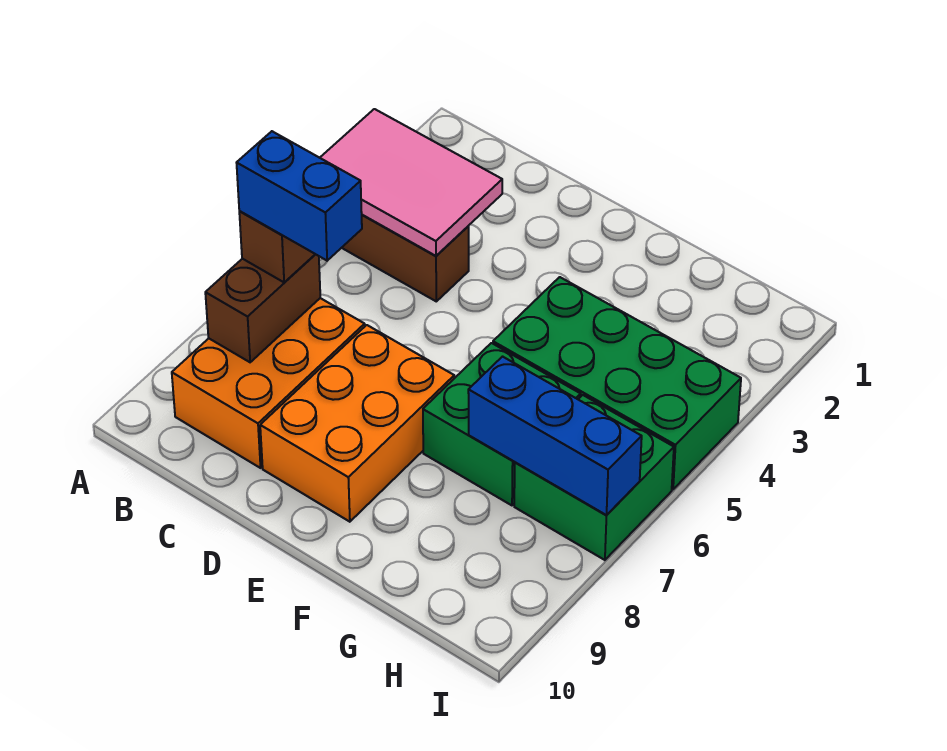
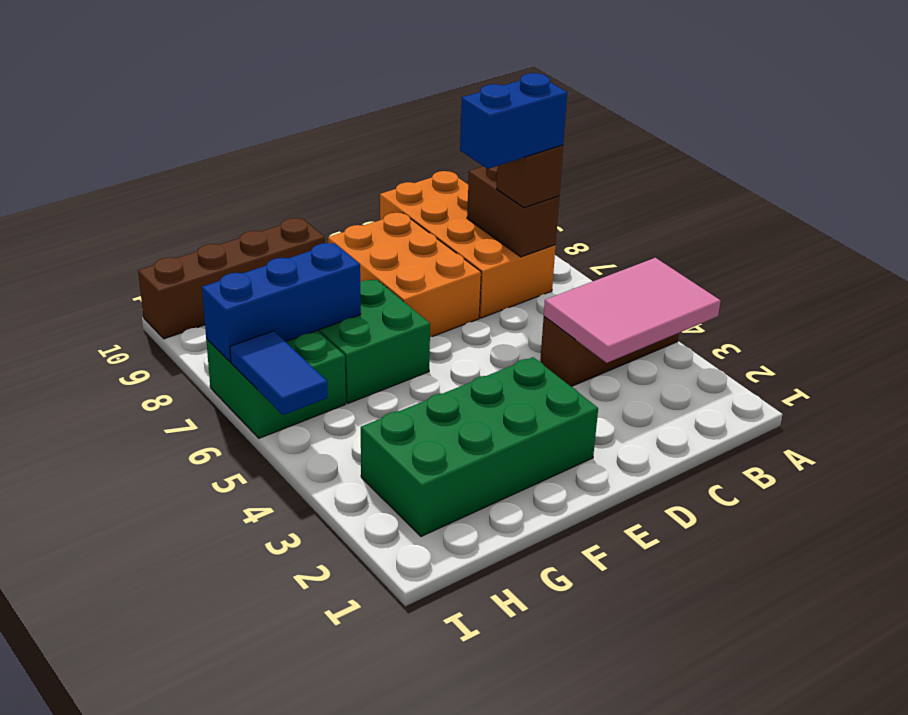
orange brick B7:C9 level 1 -> orange brick B7:C10 level 1
green brick F4:I5 level 1 -> green brick E2:H3 level 1
none -> brown brick F10:I10 level 1
none -> blue tile I5:I6 level 2

